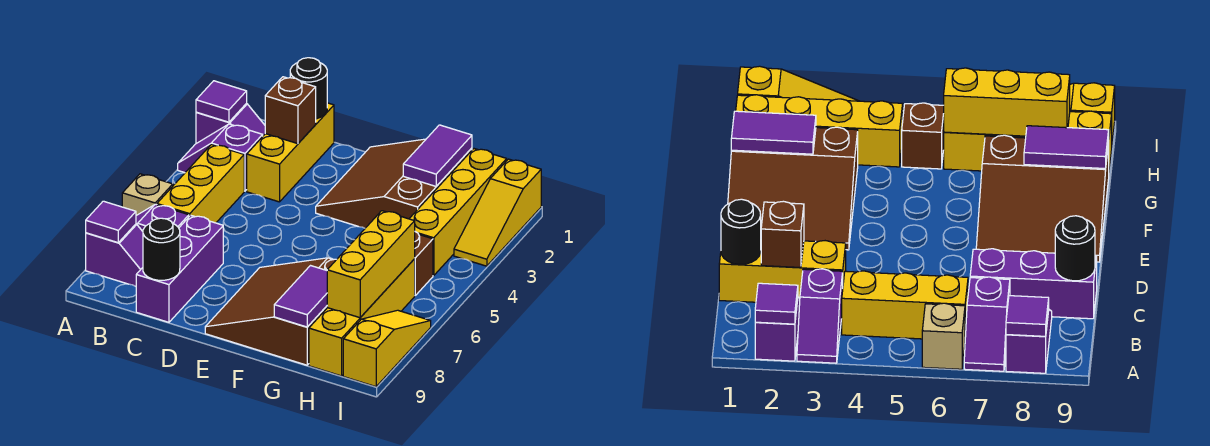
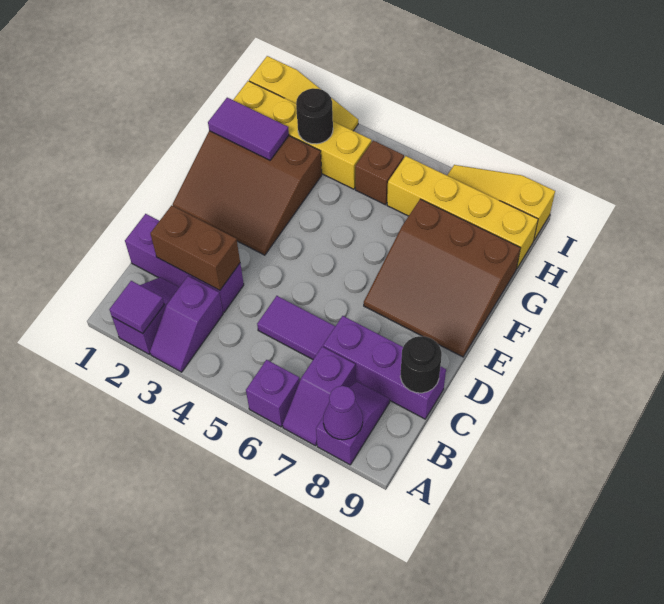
tan brick A6 level 1 -> purple brick A6 level 1
purple tile A8 level 2 -> purple cone A8 level 2
yellow brick B4:B6 level 1 -> none
yellow brick C1:C3 level 1 -> purple brick C1:C3 level 1
black round brick C1 level 2 -> black round brick H3 level 2
brown brick C2 level 2 -> brown brick C2:C3 level 2
purple tile G8:G9 level 2 -> purple tile C5:C6 level 1
yellow brick H6:H8 level 2 -> none

